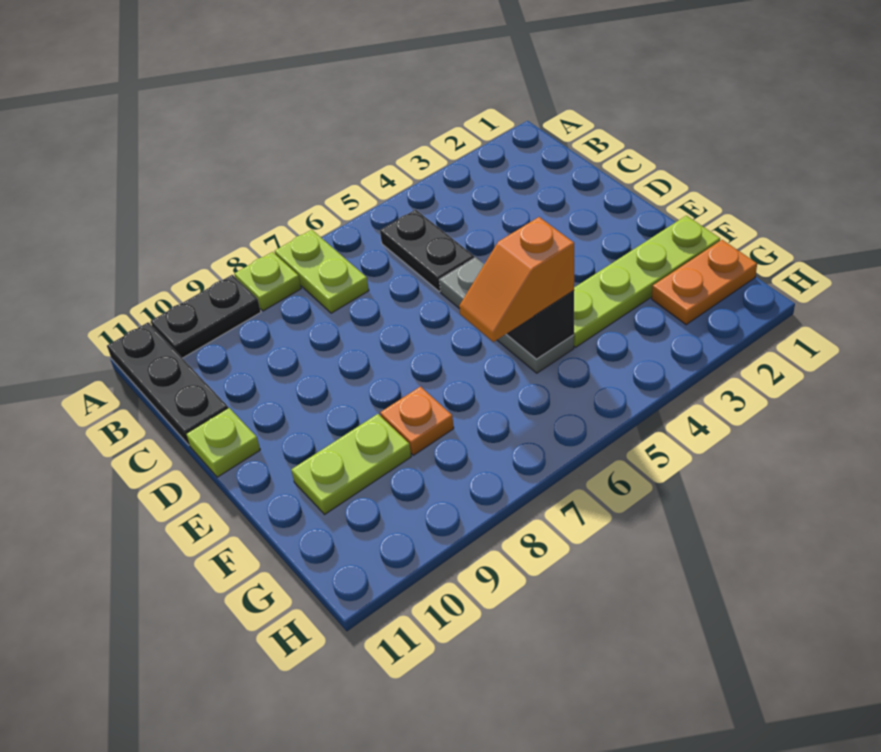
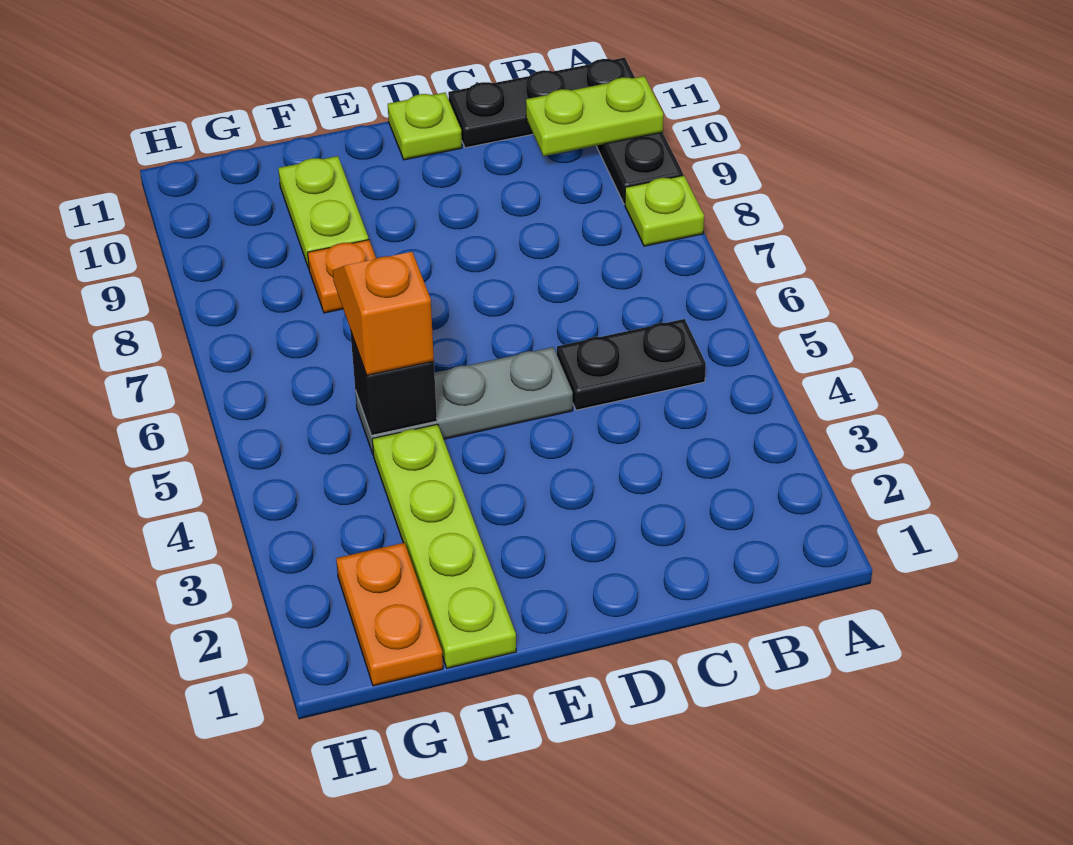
lime plate A7:B7 level 1 -> lime plate A10:B10 level 2

